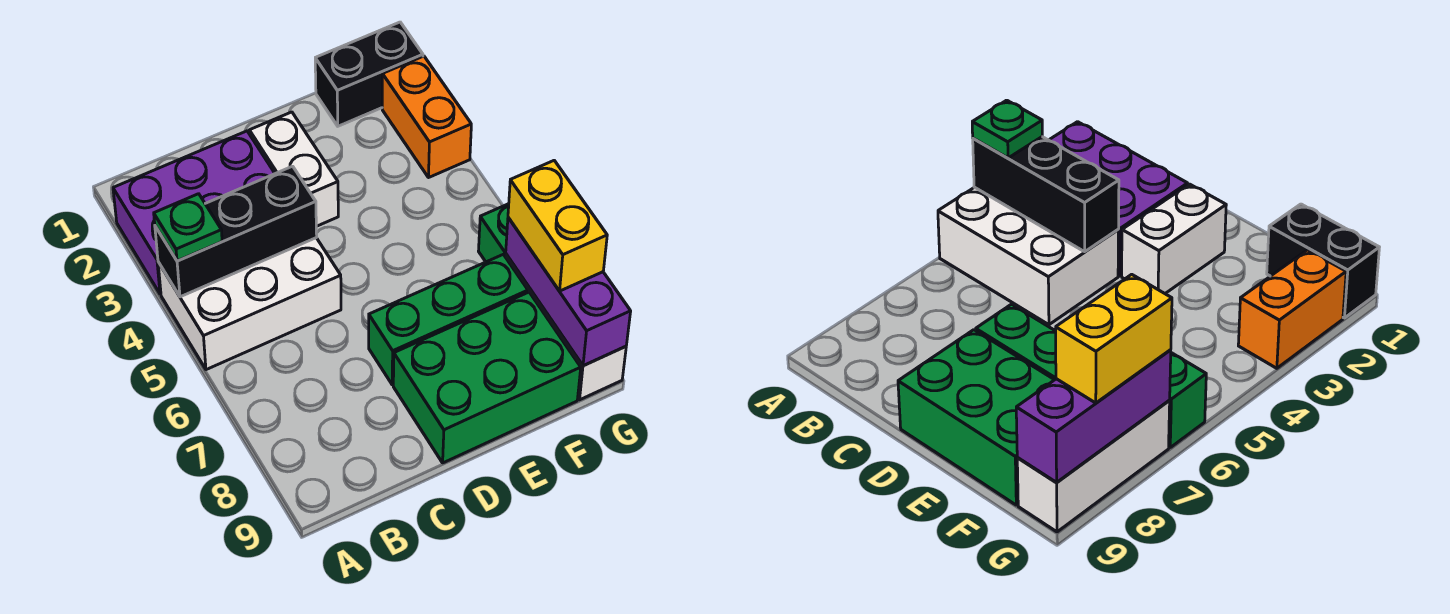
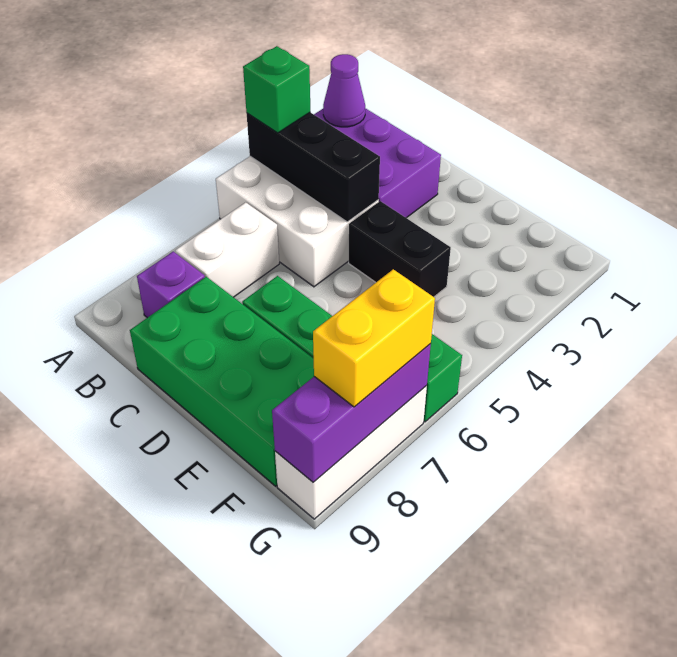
none -> purple cone A2 level 2
green plate A4 level 3 -> green brick A4 level 3
none -> purple brick B8 level 1
white brick D2:D3 level 1 -> white brick B6:B7 level 1
green brick D8:F9 level 1 -> green brick C8:F9 level 1
black brick F1:G1 level 1 -> black brick D4:E4 level 1
orange brick G2:G3 level 1 -> none

